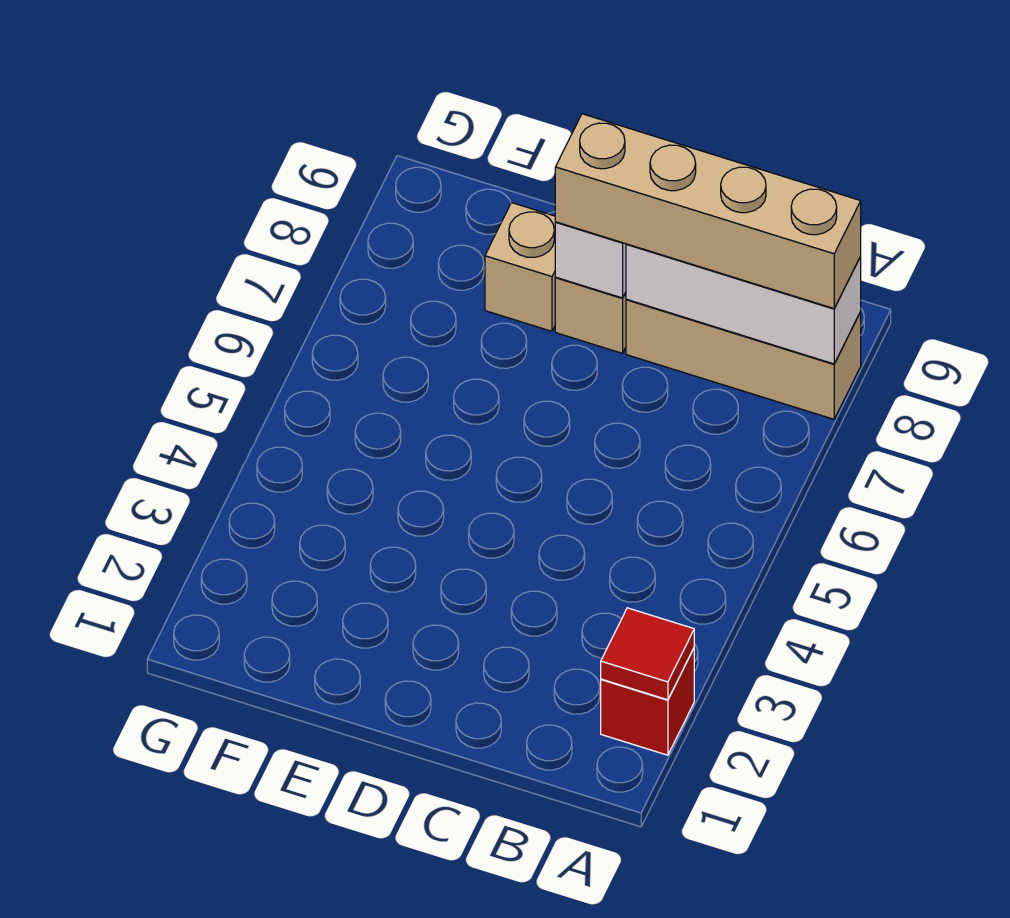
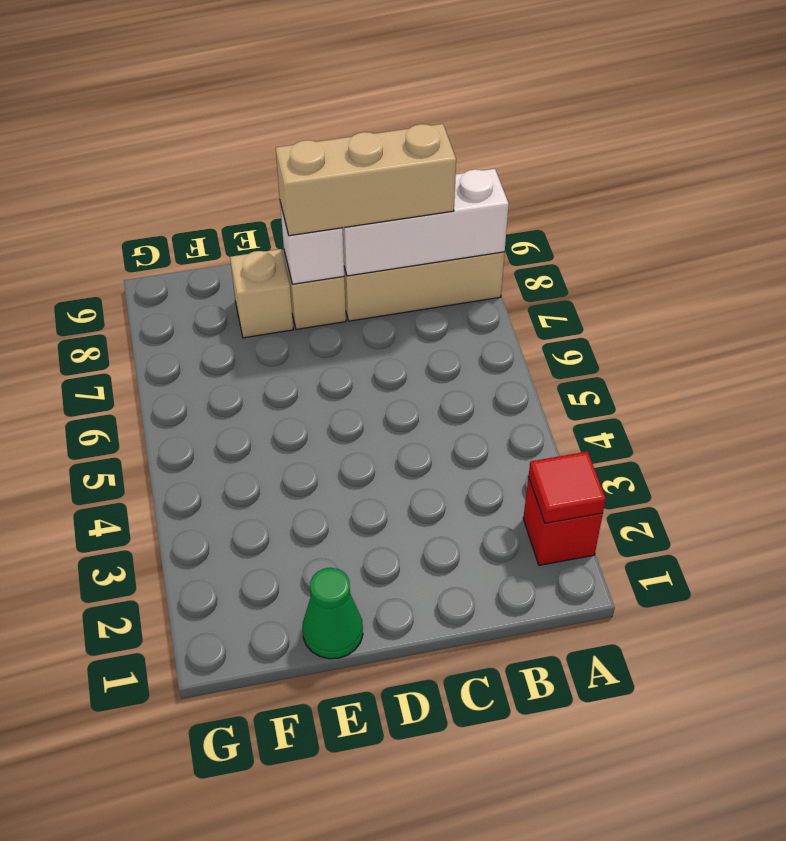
tan brick A8:D8 level 3 -> tan brick B8:D8 level 3
none -> green cone E1 level 1

